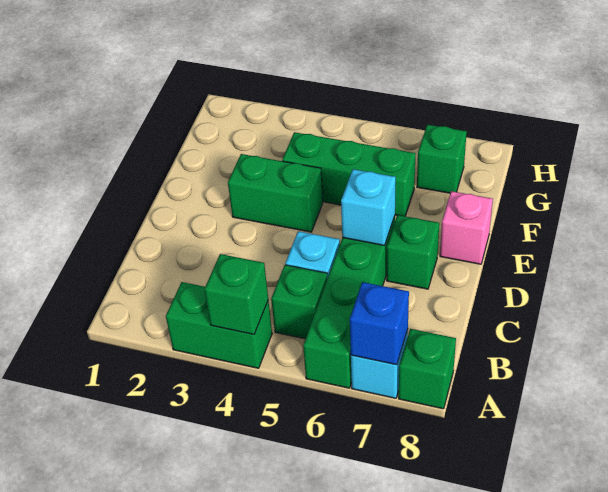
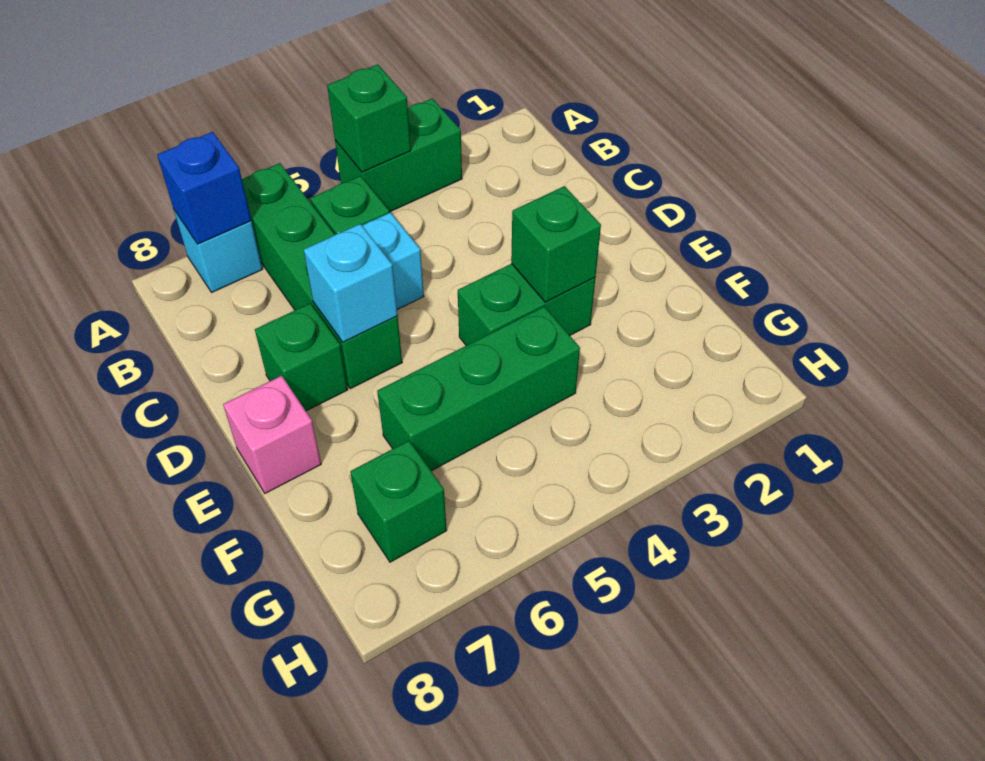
green brick A8 level 1 -> green brick E3 level 2

